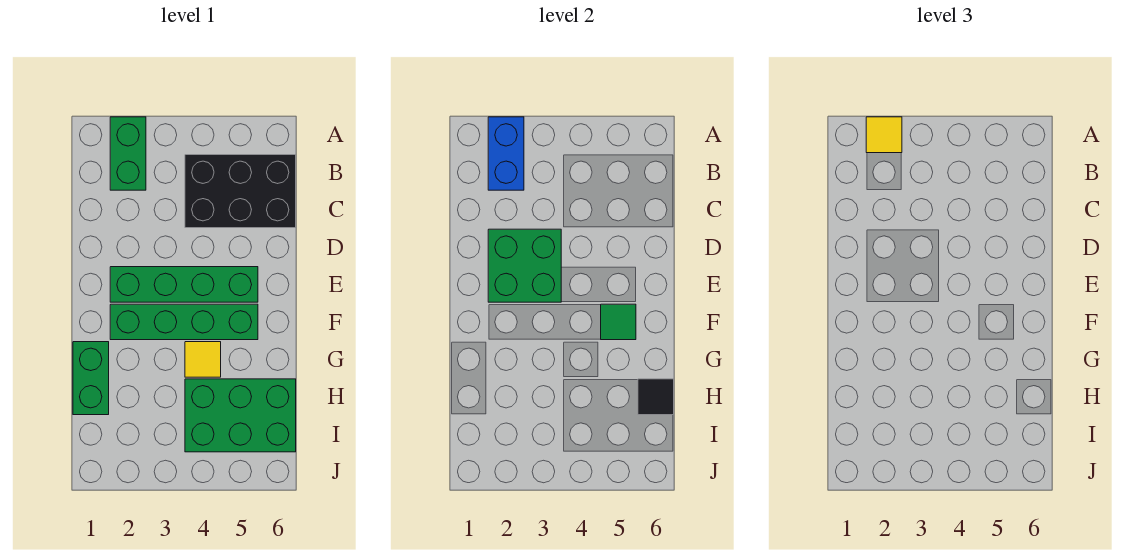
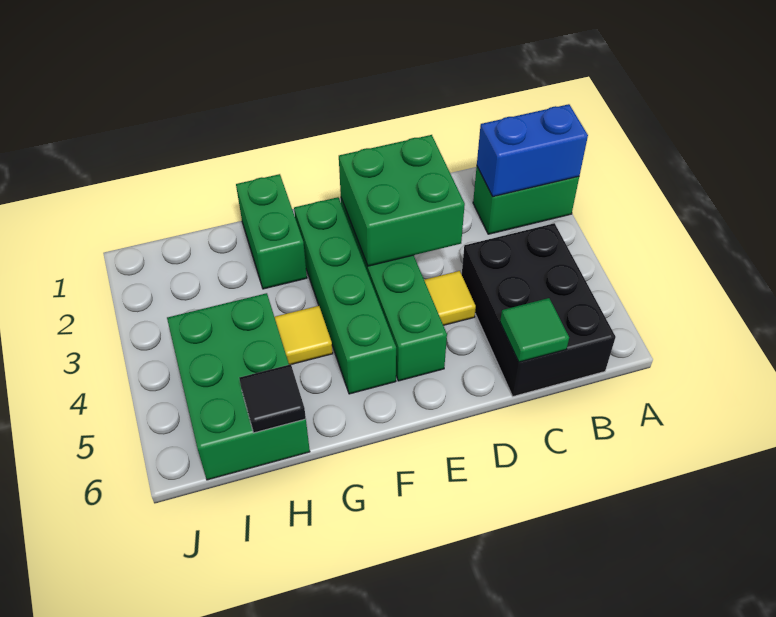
yellow tile A2 level 3 -> yellow tile D4 level 1
green tile F5 level 2 -> green tile C6 level 2
green brick G1:H1 level 1 -> green brick G1:G2 level 1

